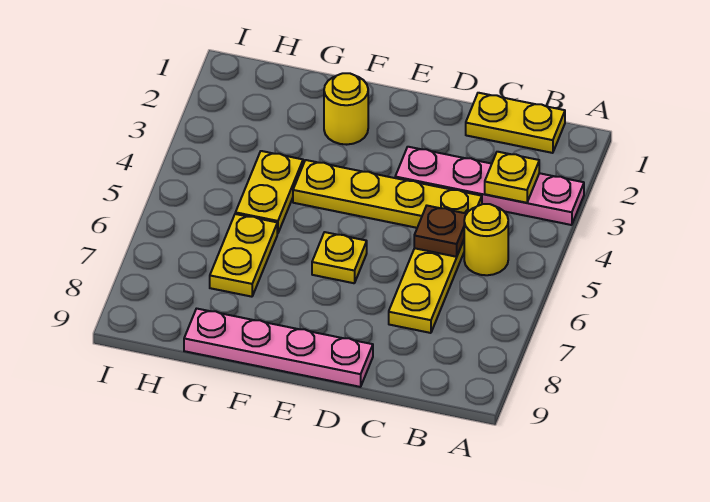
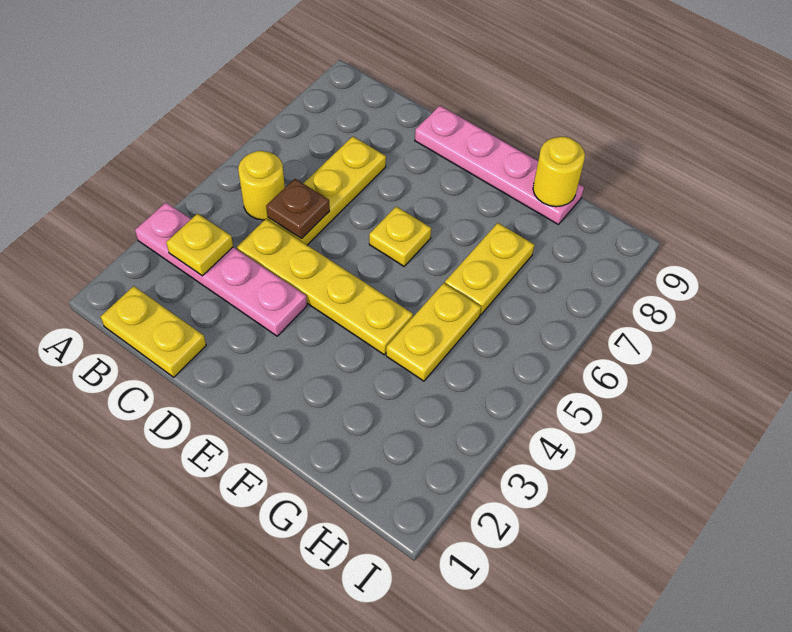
yellow round brick F2 level 1 -> yellow round brick G9 level 2

